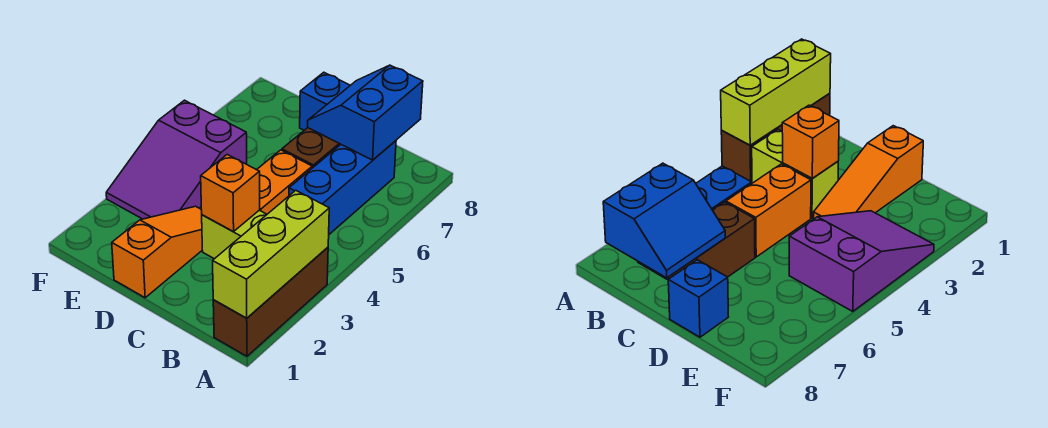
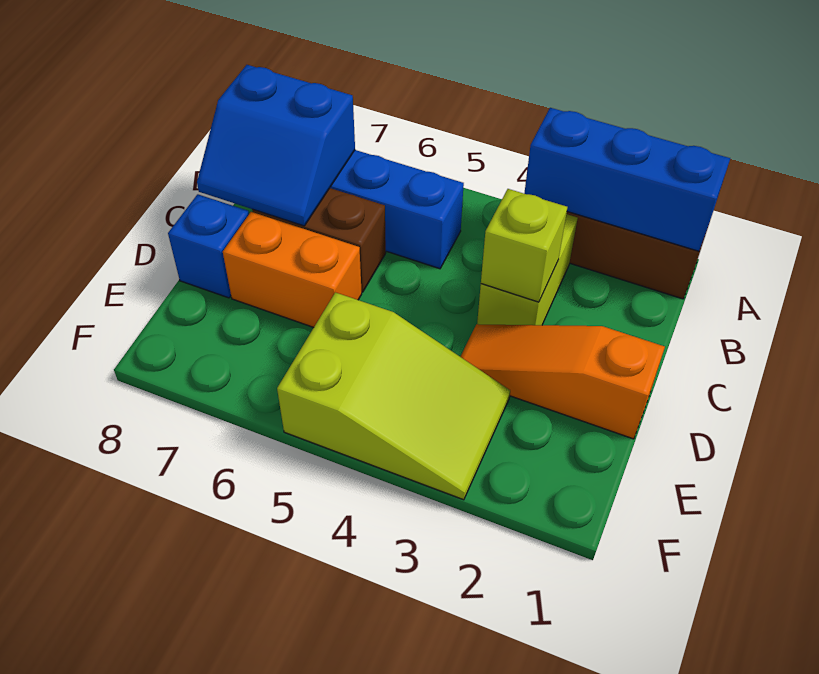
lime brick A1:A3 level 2 -> blue brick A1:A3 level 2
orange brick C3 level 2 -> lime brick C3 level 2
orange brick C4:C5 level 1 -> orange brick D6:D7 level 1
purple slope E3:F5 level 1 top 5 -> lime slope E3:F5 level 1 top 5

